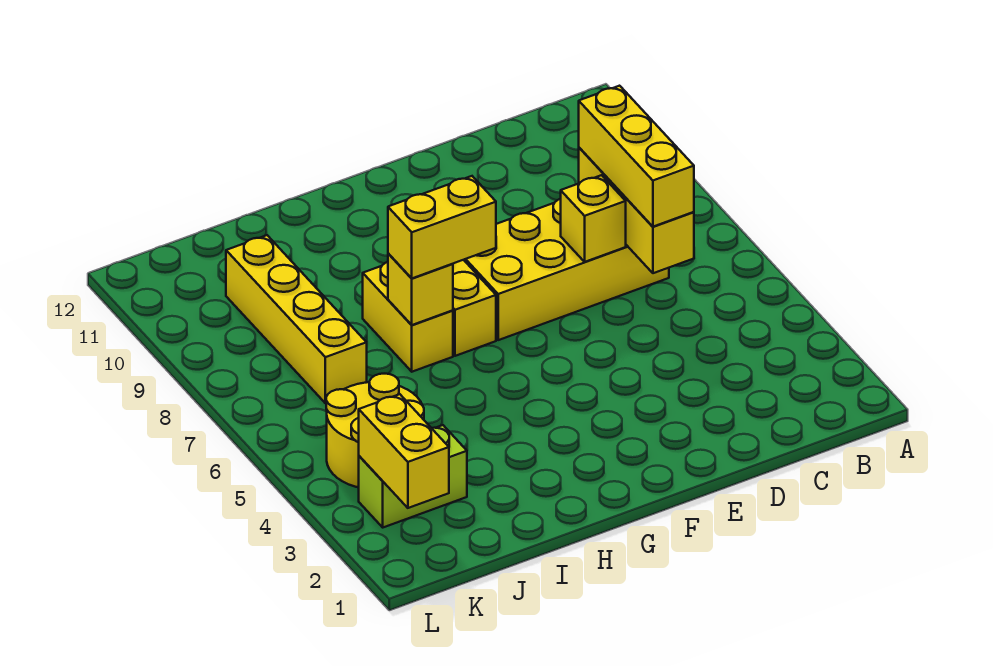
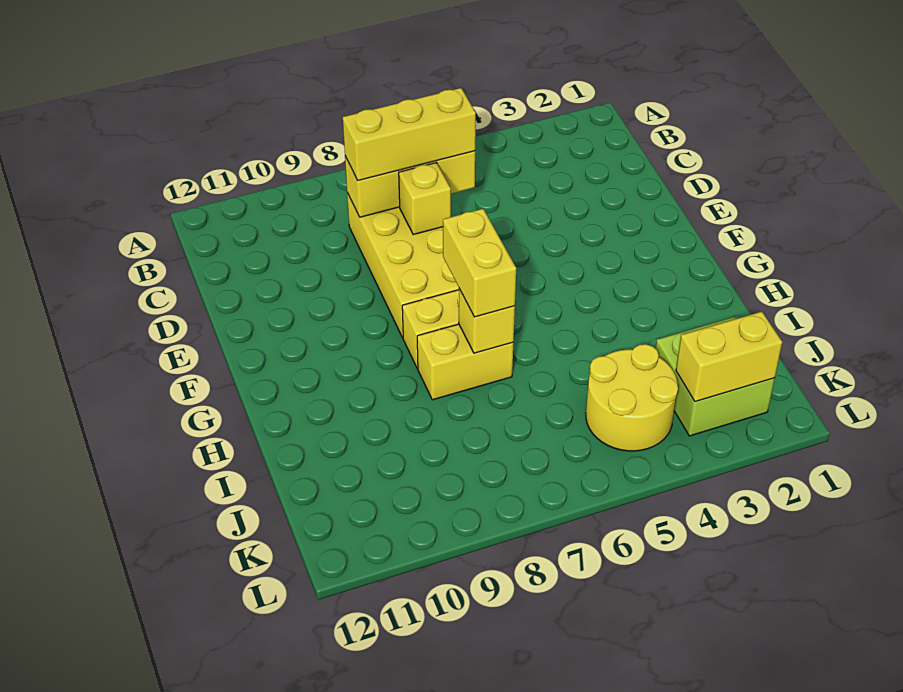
lime brick J3:K3 level 1 -> lime brick J2:K3 level 1
yellow brick J7:J10 level 1 -> none

